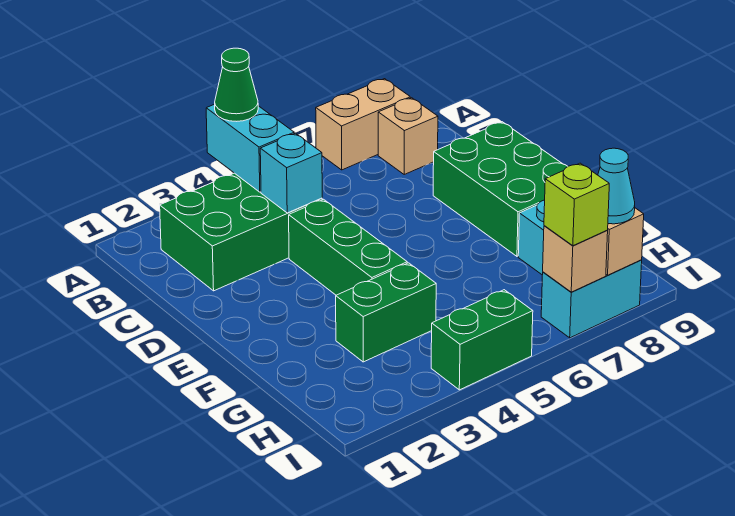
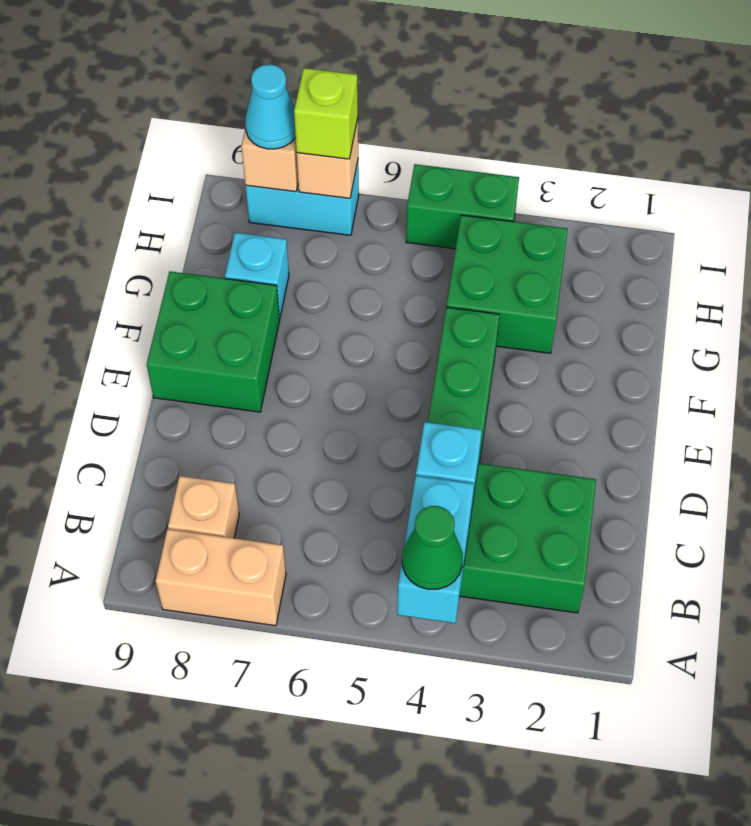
green brick D8:F9 level 1 -> green brick E8:F9 level 1
green brick G3:G4 level 1 -> green brick G3:H4 level 1

